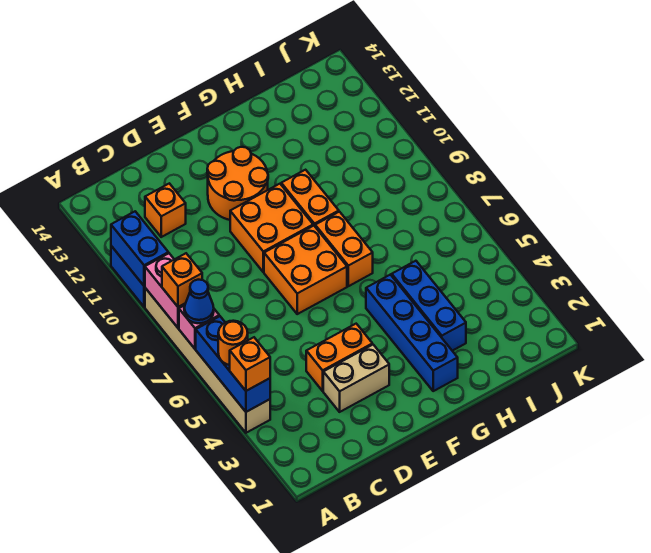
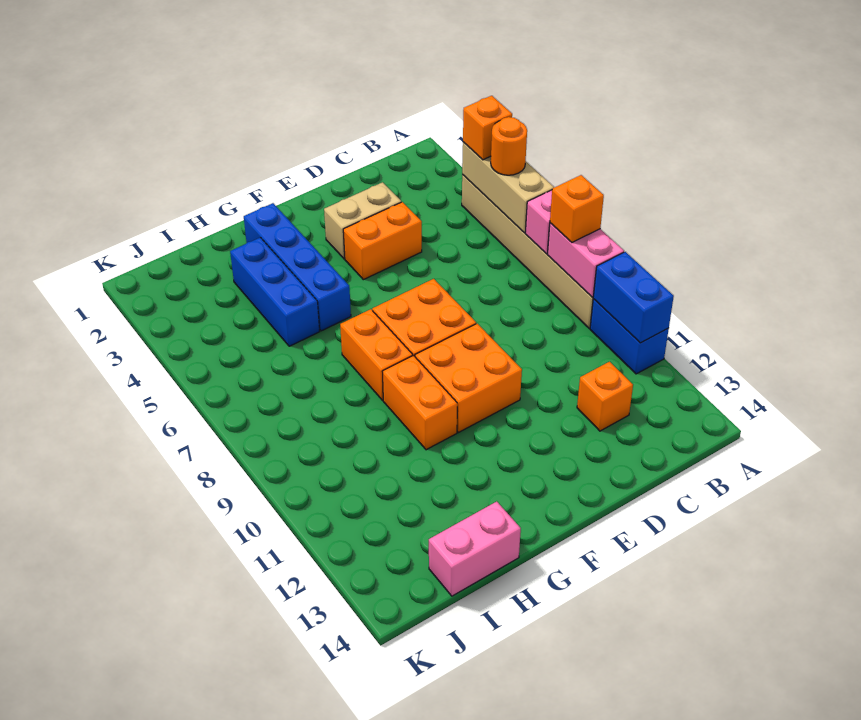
blue brick A4:A6 level 2 -> tan brick A4:A6 level 2
blue cone A7 level 3 -> none
orange round brick E11:F12 level 1 -> none
none -> pink brick H14:I14 level 1

